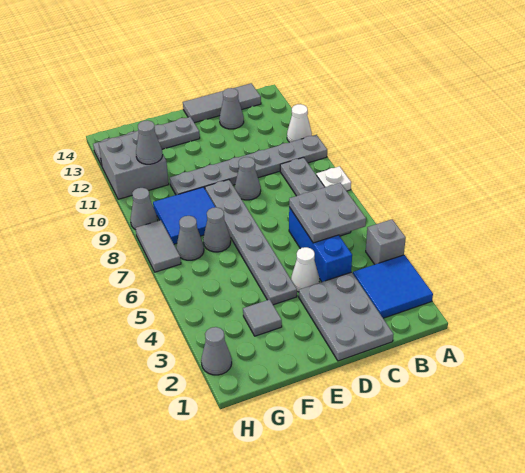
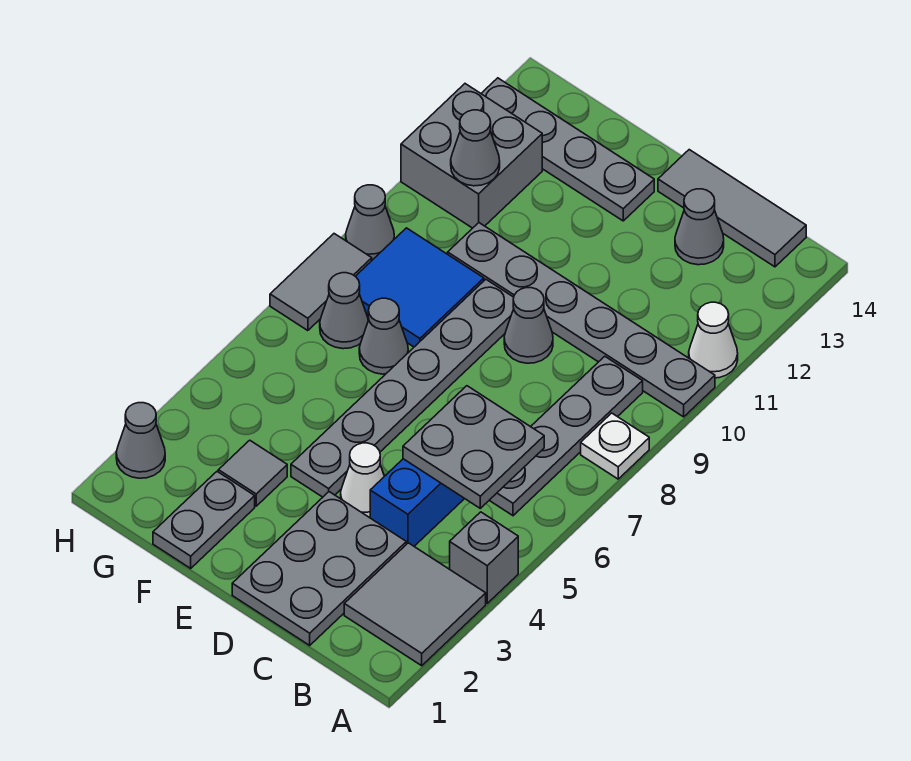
blue tile A2:B3 level 1 -> grey tile A2:B3 level 1
none -> grey plate F1:F2 level 1

